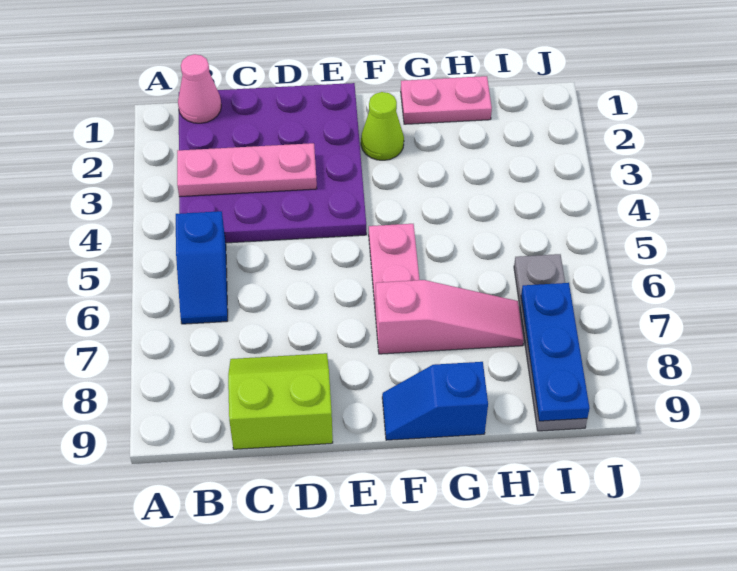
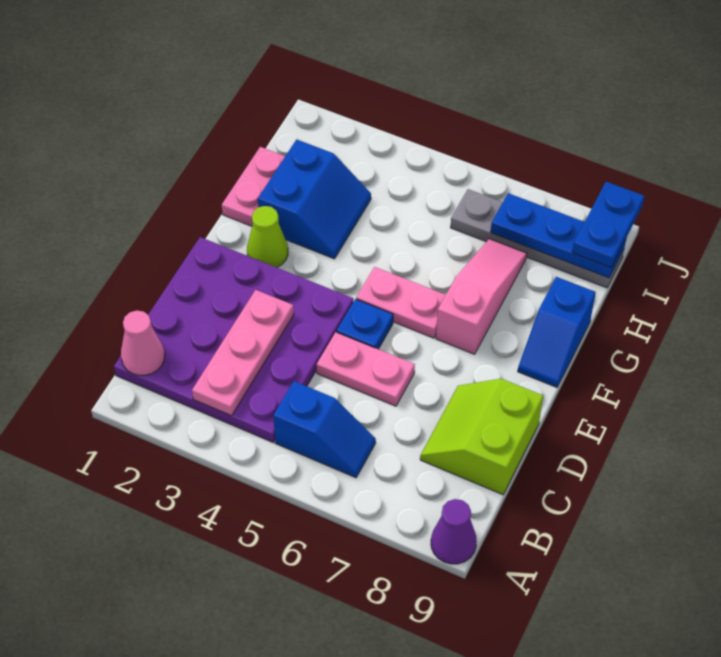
none -> purple cone A9 level 1
none -> pink plate D5:D6 level 1
none -> blue plate E5 level 1
none -> blue slope G2:H3 level 1 top 2
none -> blue plate I9:J9 level 3

